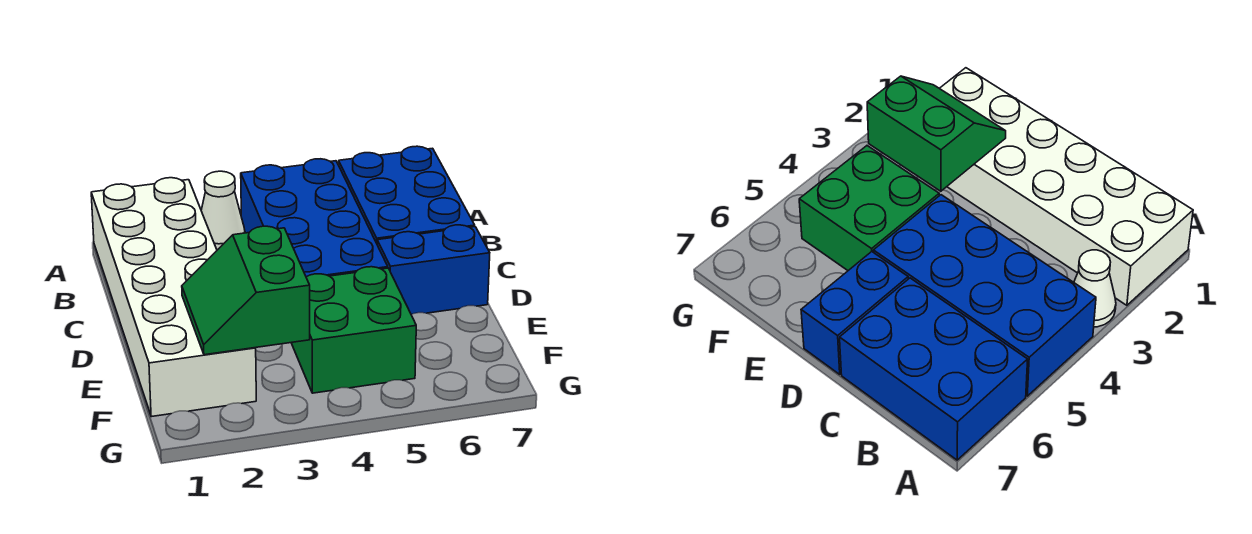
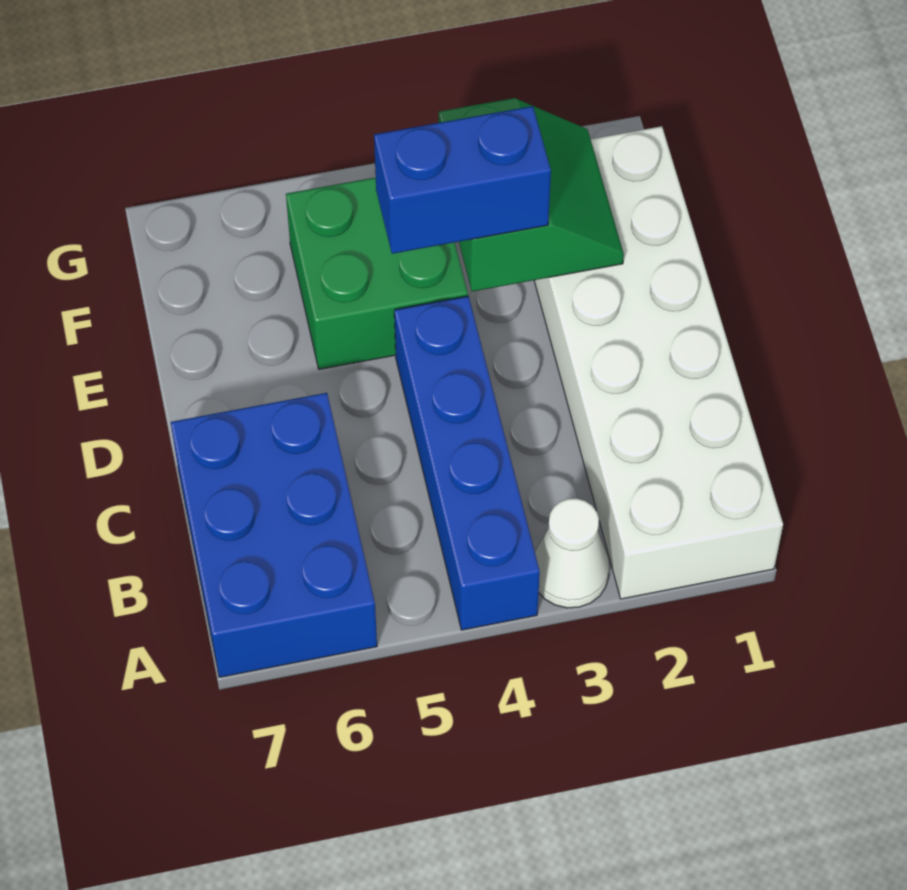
blue brick A4:D5 level 1 -> blue brick A4:D4 level 1
blue brick D6:D7 level 1 -> blue brick E3:E4 level 3

